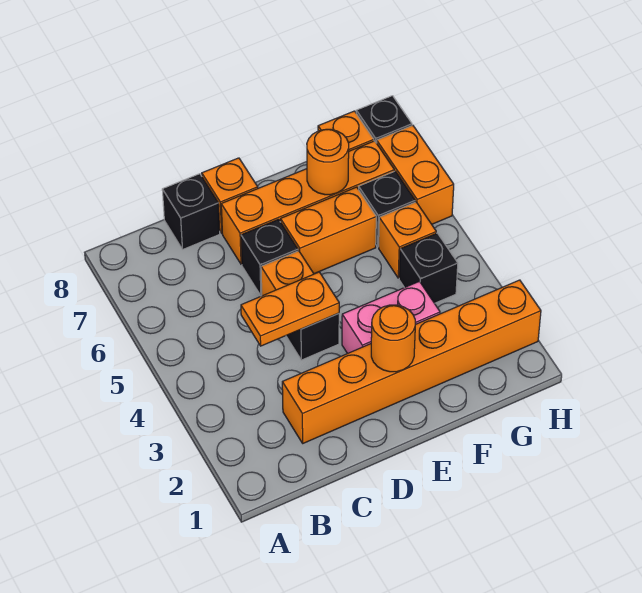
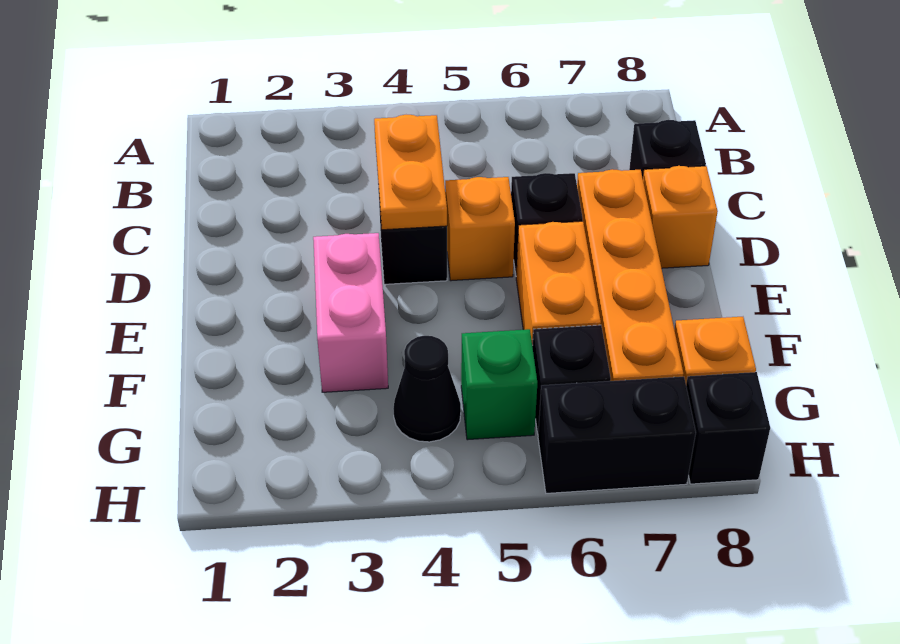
orange brick C2:H2 level 1 -> none
orange round brick E2 level 2 -> none
orange round brick F7 level 2 -> none
black brick G4 level 1 -> black cone G4 level 1
orange brick G5 level 1 -> green brick G5 level 1
orange brick H6:H7 level 1 -> black brick H6:H7 level 1

